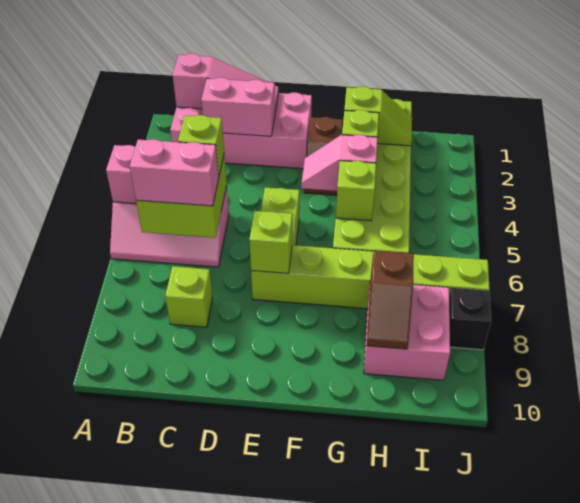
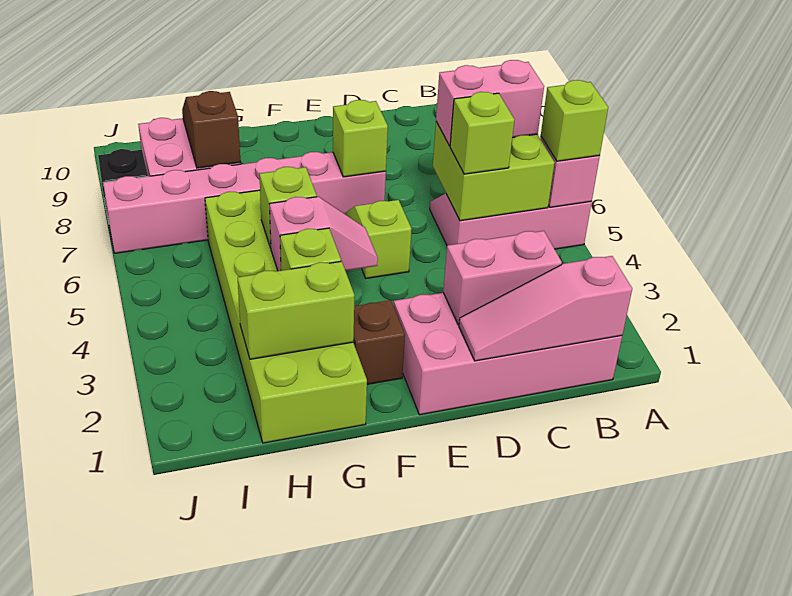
lime brick C8 level 1 -> lime brick A5 level 3
lime brick E7:J7 level 1 -> pink brick E7:J7 level 1
lime slope G2:H2 level 2 top G -> lime brick G2:H2 level 2

